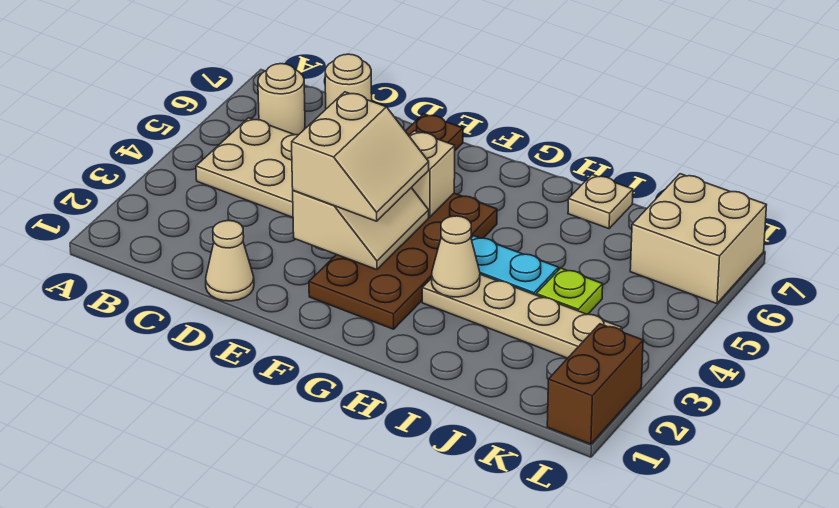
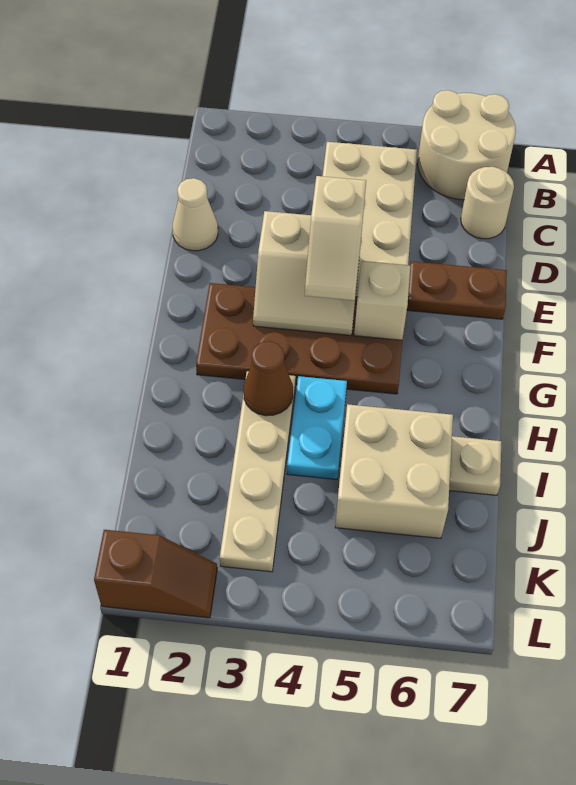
tan round brick B6 level 1 -> tan round brick A6:B7 level 1
tan slope E3:F4 level 3 top E -> tan slope E4:F4 level 3 top E
tan cone H3 level 2 -> brown cone H3 level 2
lime plate J4 level 1 -> none
tan brick K6:L7 level 1 -> tan brick I5:J6 level 1
brown brick L1:L2 level 1 -> brown slope L1:L2 level 1 top 1

